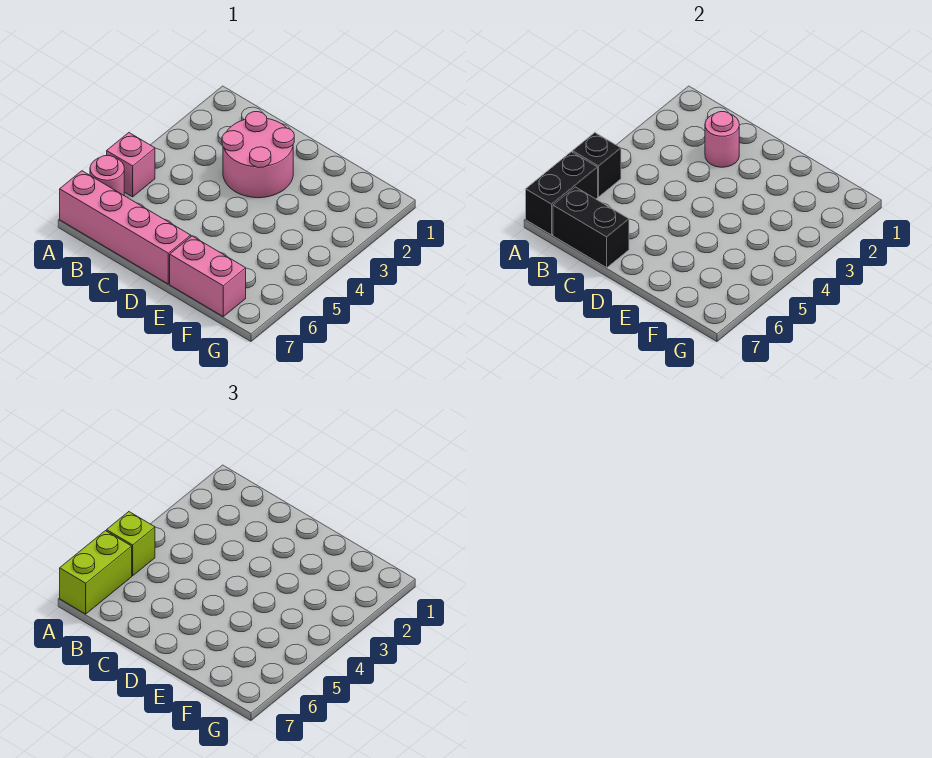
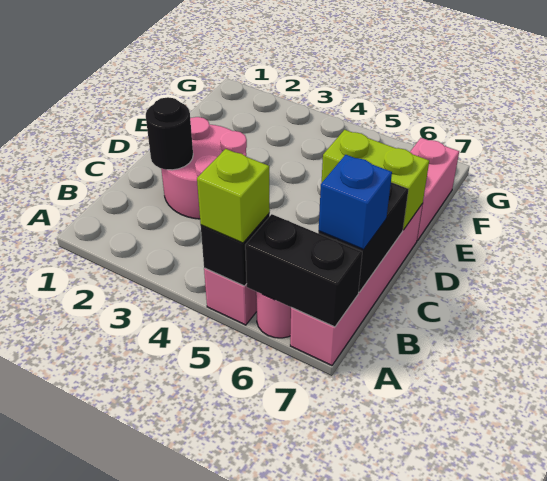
lime brick A6:A7 level 3 -> lime brick D6:D7 level 2
none -> blue brick B7 level 3
pink round brick C2 level 2 -> black round brick C2 level 2

